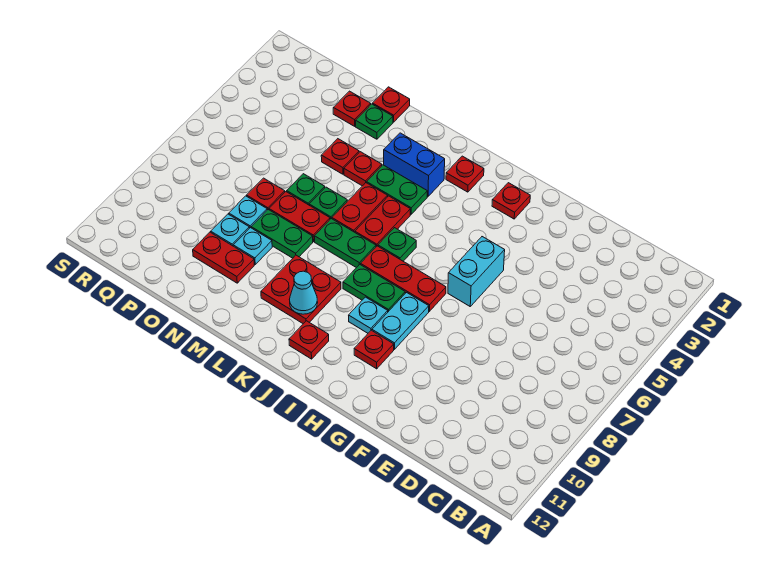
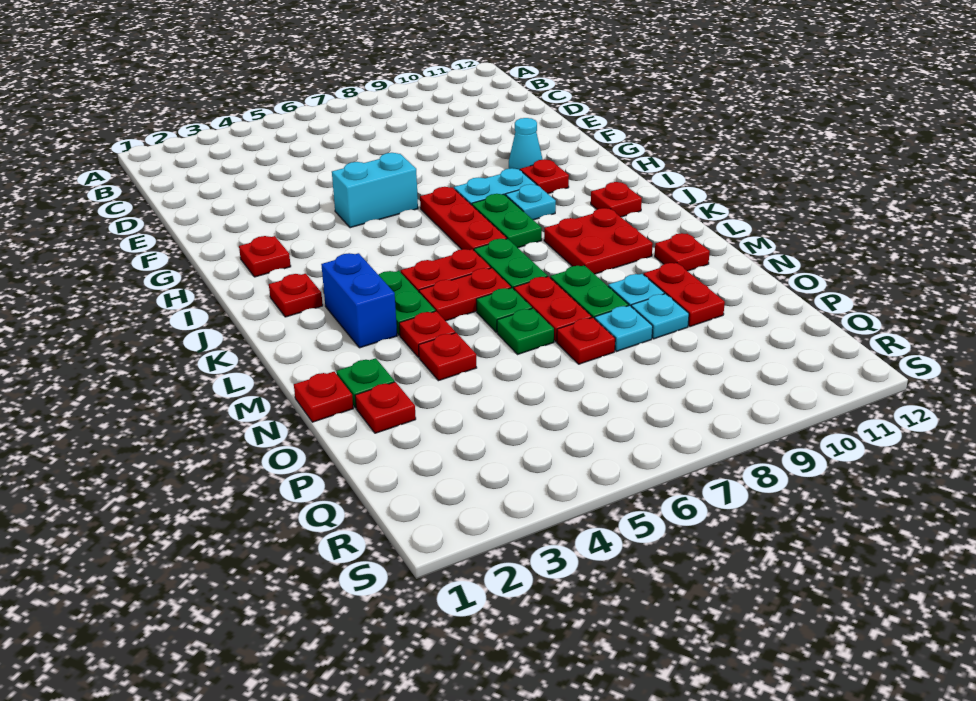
green plate J6 level 1 -> none
cyan cone K10 level 2 -> cyan cone G10 level 1
none -> red plate M11 level 1

